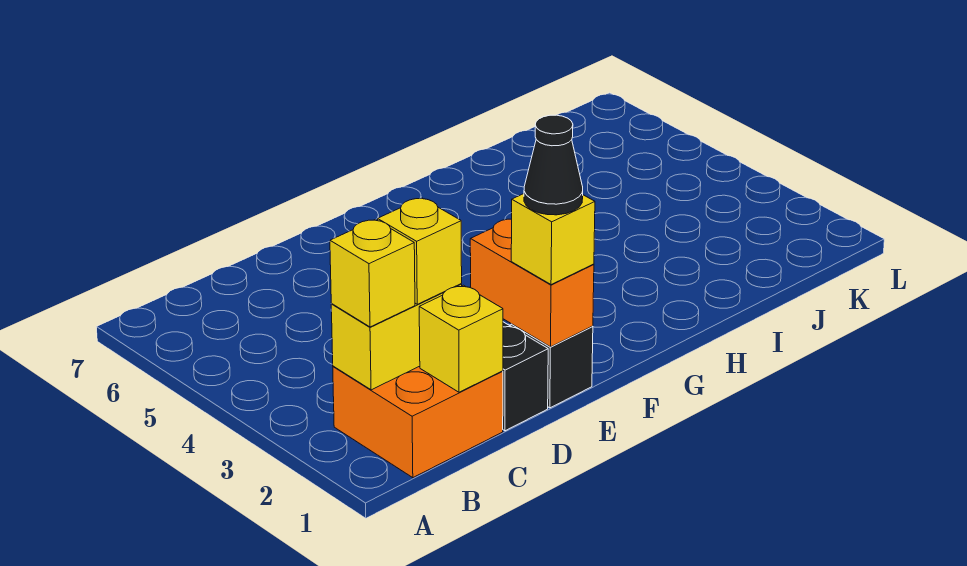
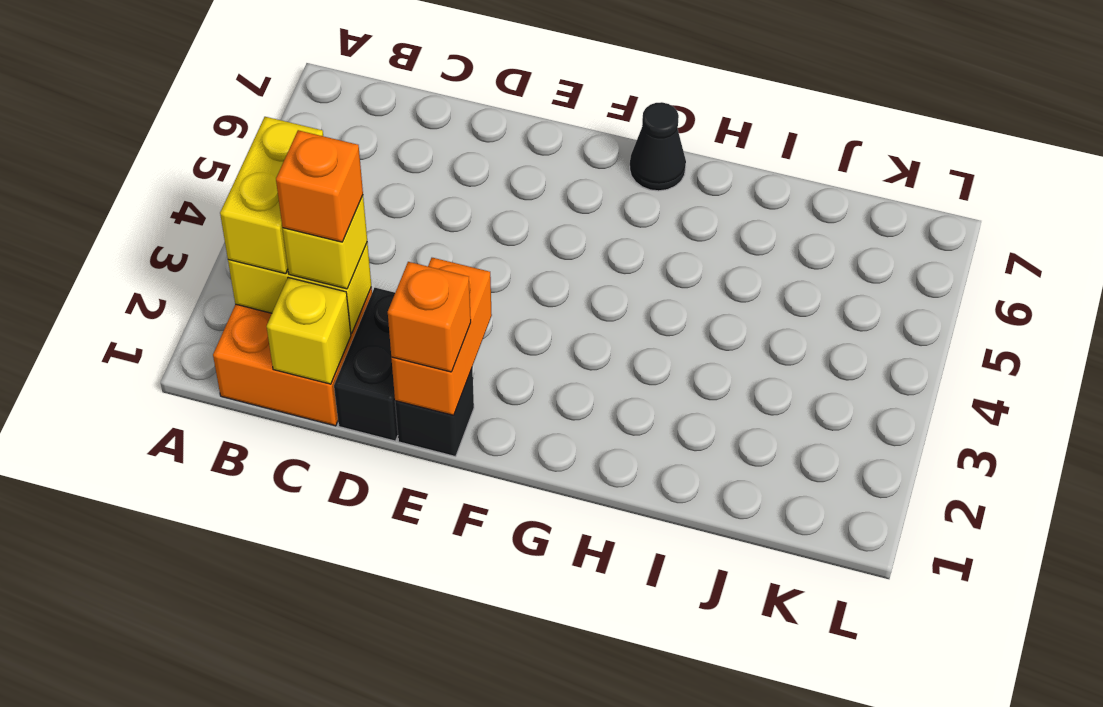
yellow brick B2 level 3 -> yellow brick B2:B3 level 3
none -> orange brick C2 level 4
yellow brick E1 level 3 -> orange brick E1 level 3
black cone E1 level 4 -> black cone G7 level 1

